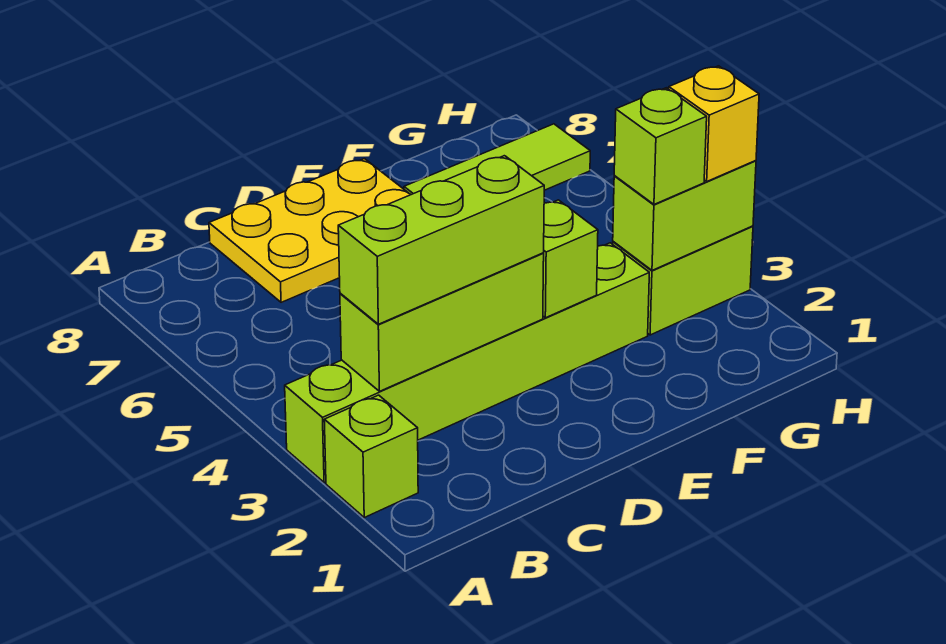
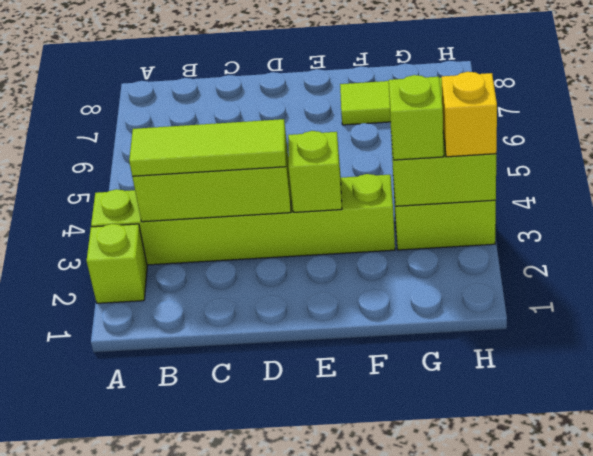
lime brick B3:D3 level 3 -> lime tile B3:D3 level 3
yellow plate C7:E8 level 1 -> none

